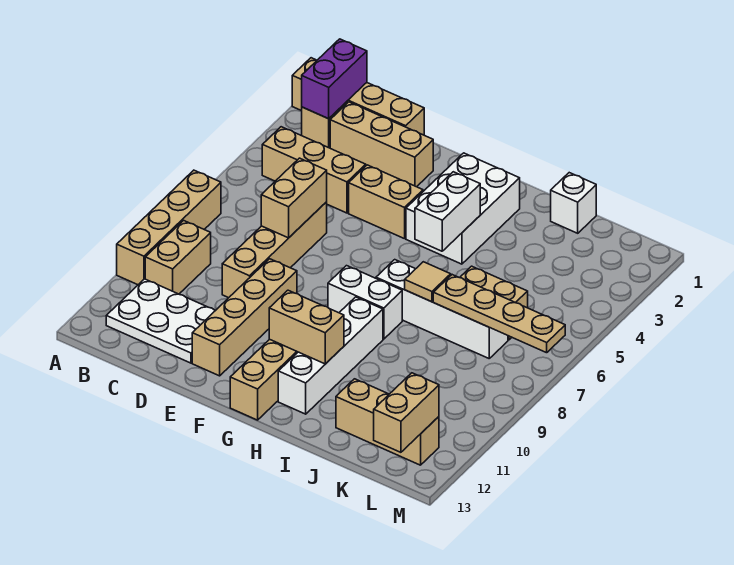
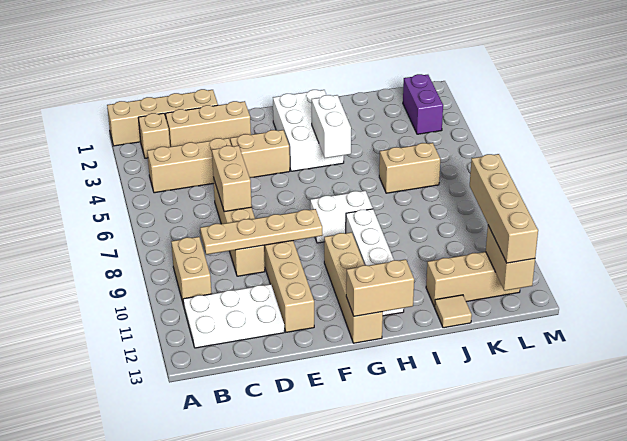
tan brick A7:A10 level 1 -> tan brick L10:L13 level 3
purple brick B1:B2 level 2 -> purple brick L2:L3 level 1
tan brick G11:H11 level 2 -> tan brick G13:H13 level 2
white brick H7:K7 level 1 -> none
tan tile I7 level 2 -> tan tile J13 level 1
white brick J1 level 1 -> none
tan plate J7:M7 level 2 -> tan plate C9:F9 level 2

